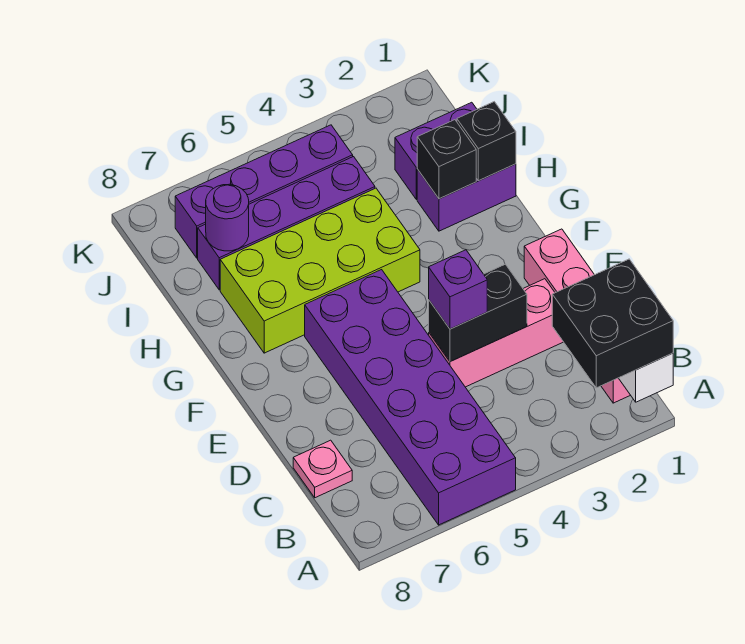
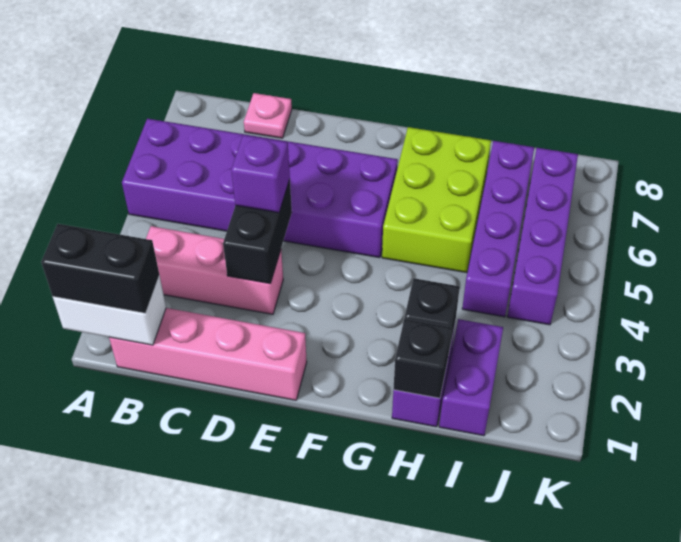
black brick A1:B2 level 3 -> black brick A1:B1 level 3
pink brick D2:D4 level 1 -> pink brick B3:D3 level 1
lime brick G4:H7 level 1 -> lime brick G5:H7 level 1
purple round brick I7 level 2 -> none

